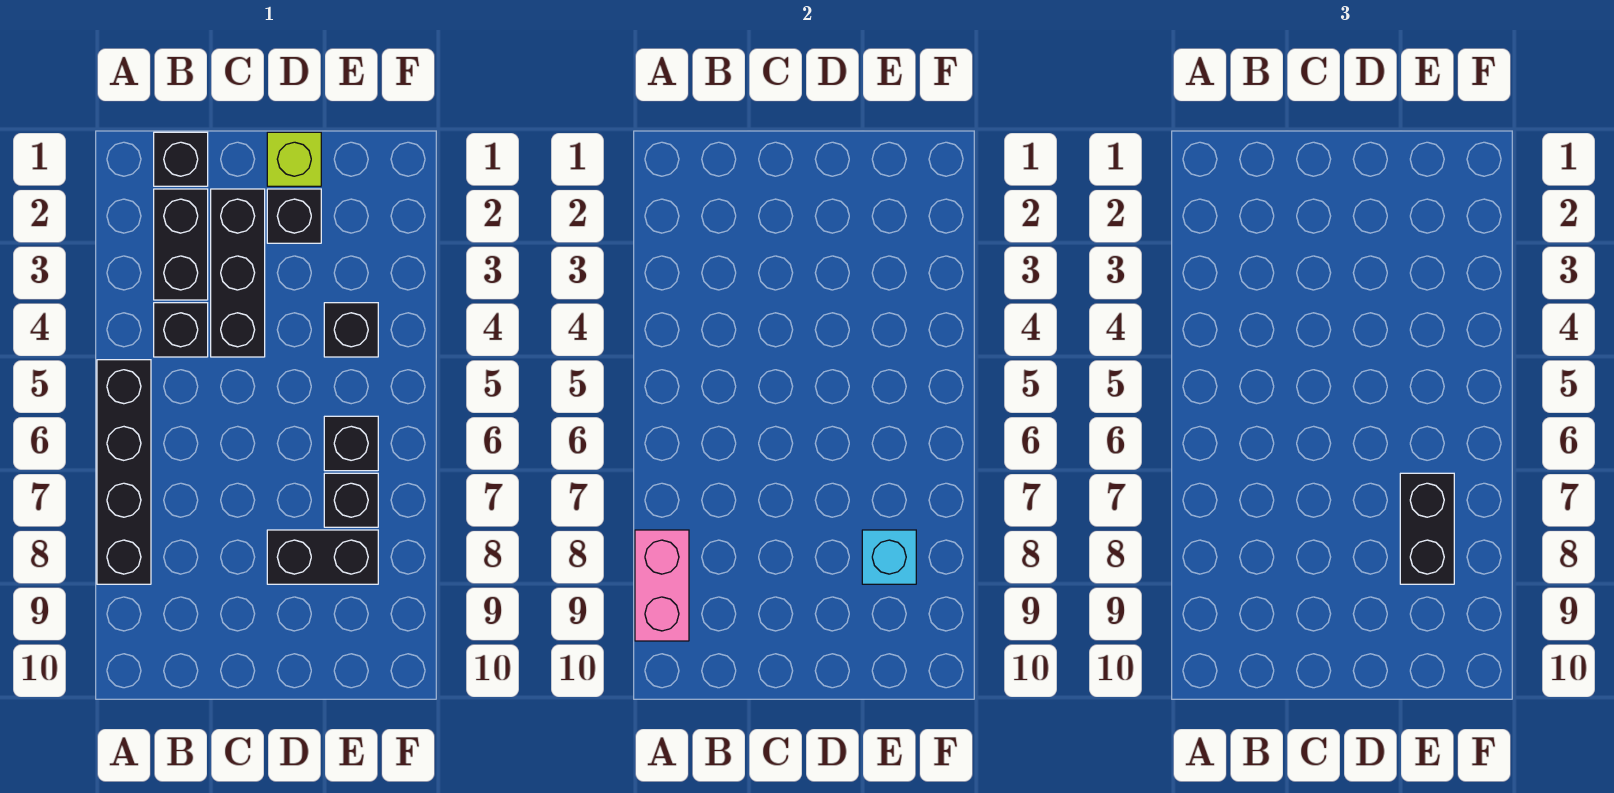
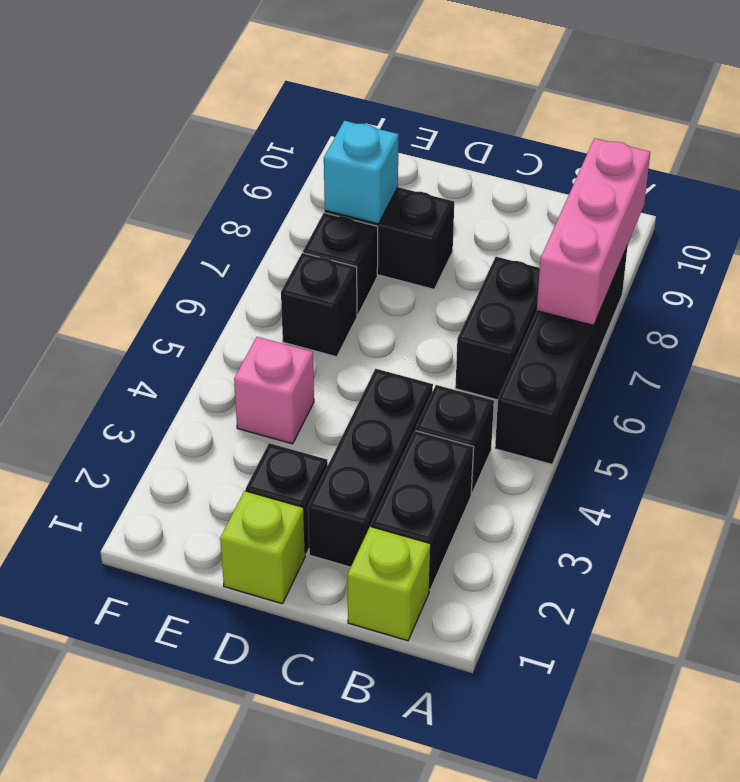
pink brick A8:A9 level 2 -> pink brick A7:A9 level 2
black brick B1 level 1 -> lime brick B1 level 1
black brick E4 level 1 -> pink brick E4 level 1
black brick E7:E8 level 3 -> black brick B6:B7 level 1

